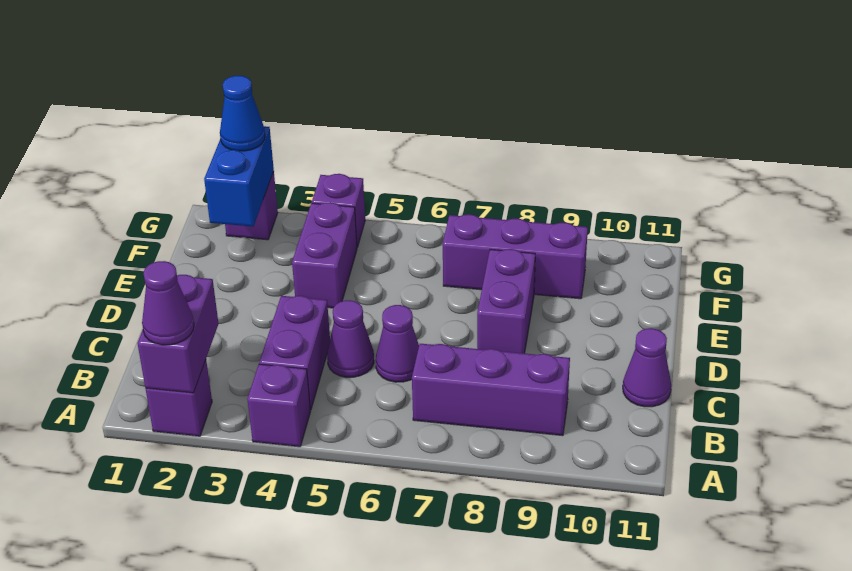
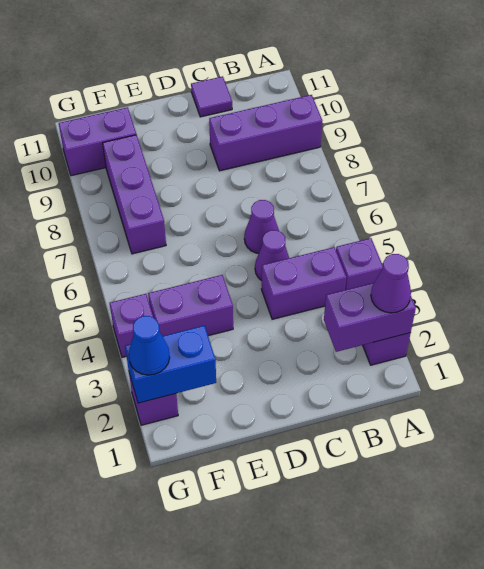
purple brick B7:B9 level 1 -> purple brick A9:C9 level 1
purple cone C11 level 1 -> purple tile C11 level 1
purple brick D8:E8 level 1 -> purple brick F10:G10 level 1

